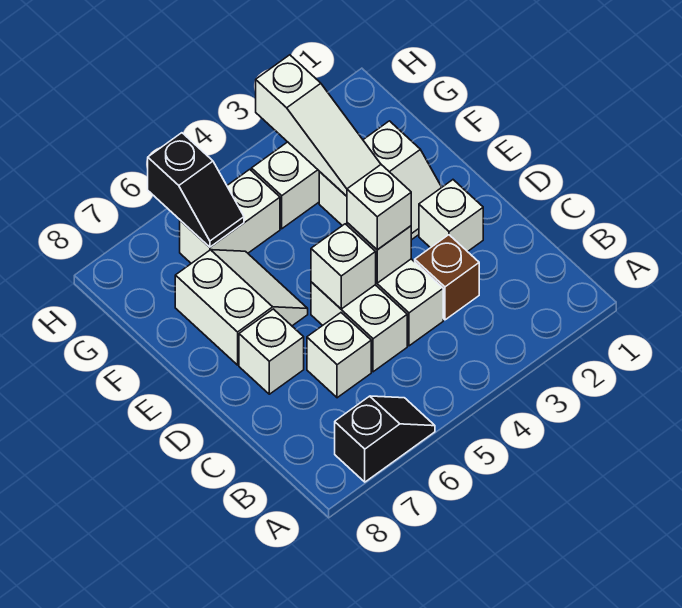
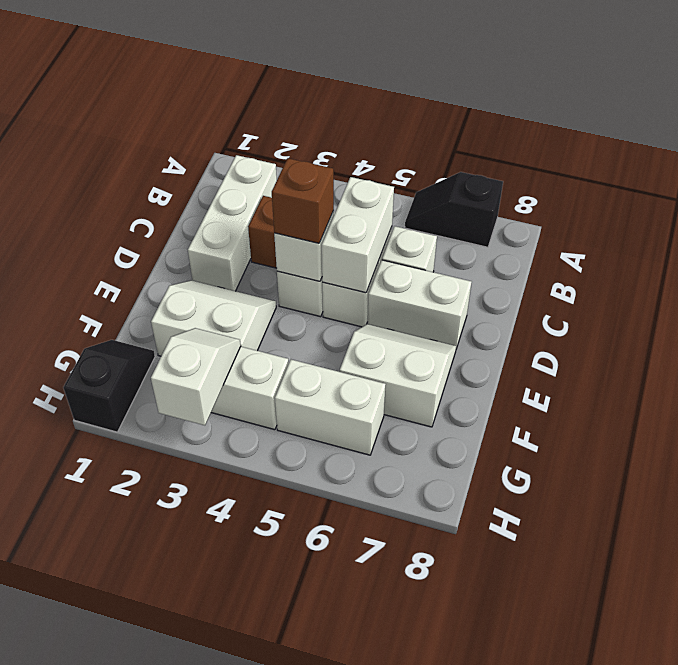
white brick D2 level 1 -> white brick B2:D2 level 1
white brick D4 level 3 -> brown brick D4 level 3
white brick D5 level 2 -> white brick C5:D5 level 2
white brick D7 level 1 -> white brick D6:D7 level 1
white slope E6:F7 level 1 top 7 -> white slope E6:F7 level 1 top F
white slope F3:H3 level 2 top H -> white slope G3:H3 level 2 top H
black slope G6:H6 level 2 top H -> black slope G1:H1 level 1 top H

